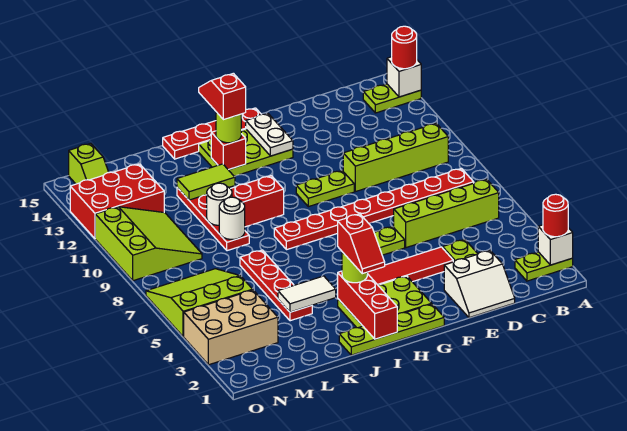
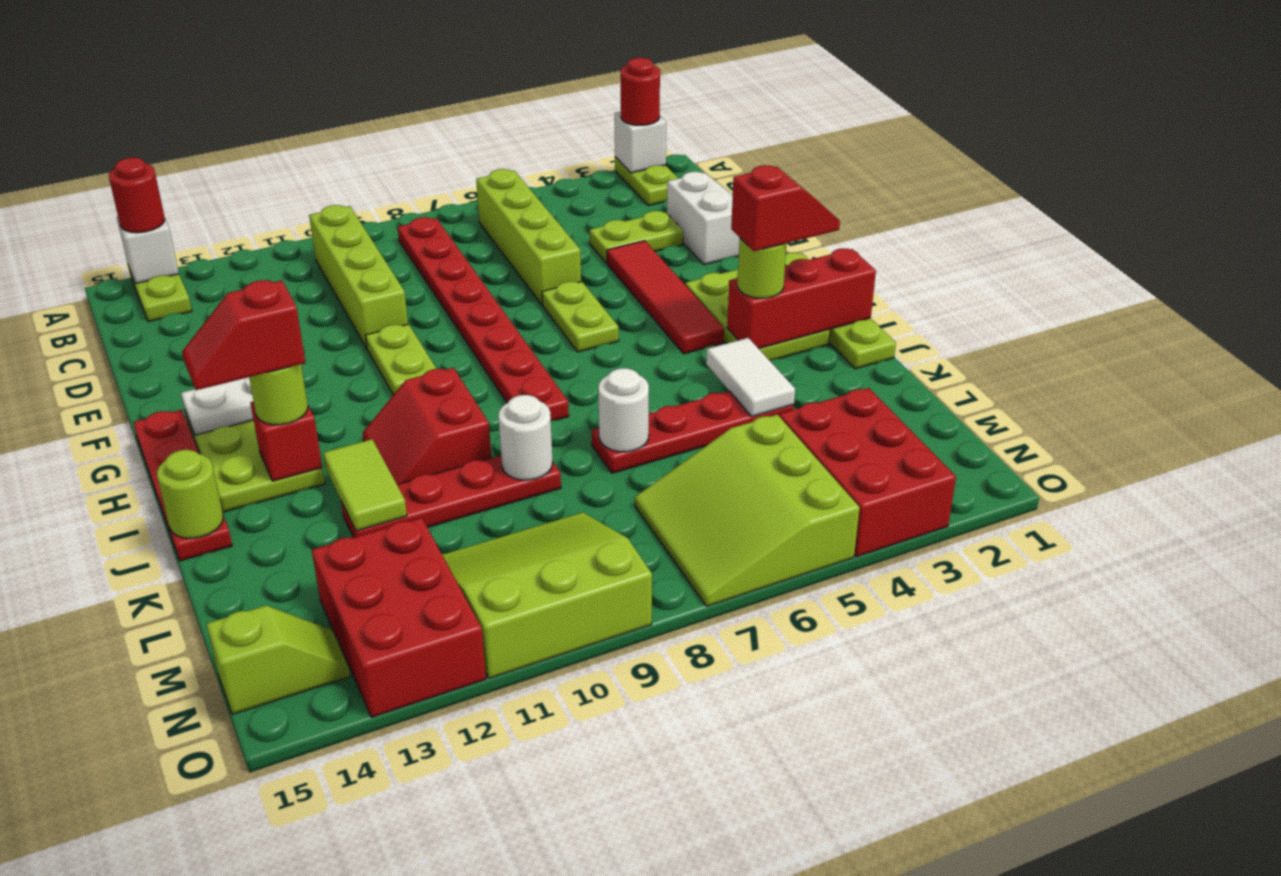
none -> lime round brick J15 level 2
white round brick K10 level 2 -> white round brick K7 level 2
tan brick M3:O4 level 1 -> red brick M3:O4 level 1

